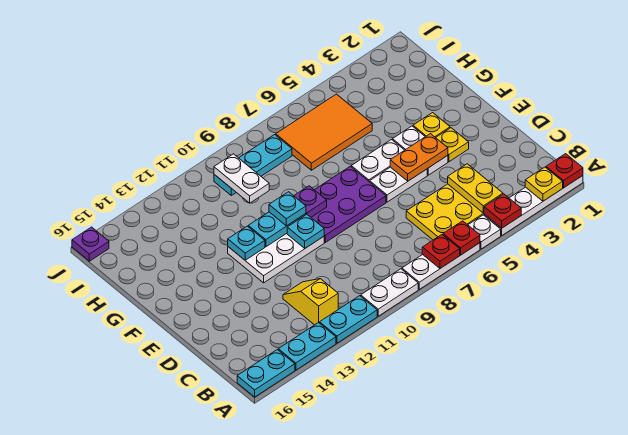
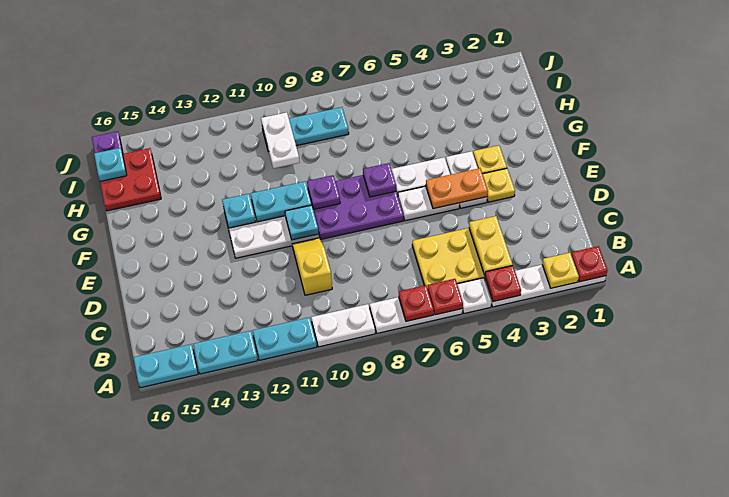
yellow slope B12:C12 level 1 top B -> yellow slope C10:D10 level 1 top C
none -> purple plate F7 level 2
cyan plate F10 level 3 -> cyan plate I16 level 2
orange tile H5:I7 level 1 -> none
none -> red plate H15:I16 level 1

